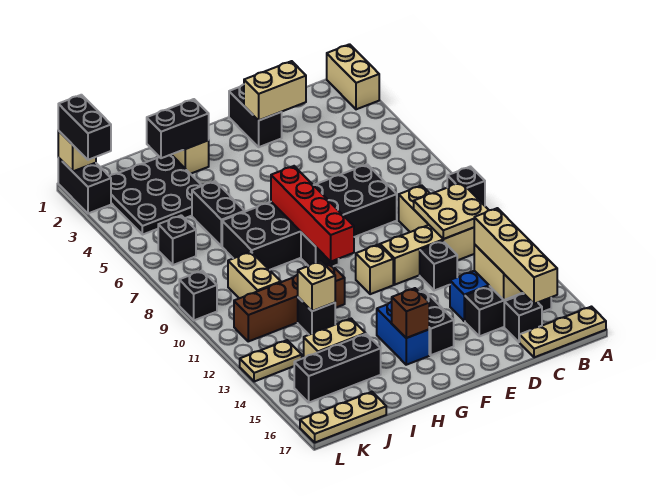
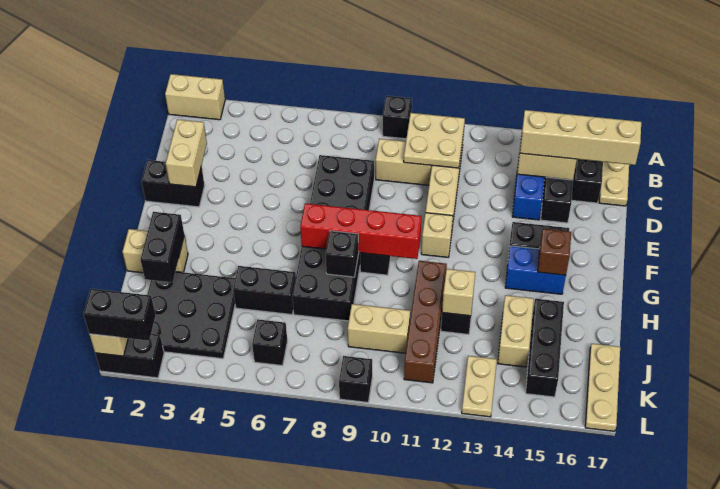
black brick D12 level 1 -> black brick H8 level 2

